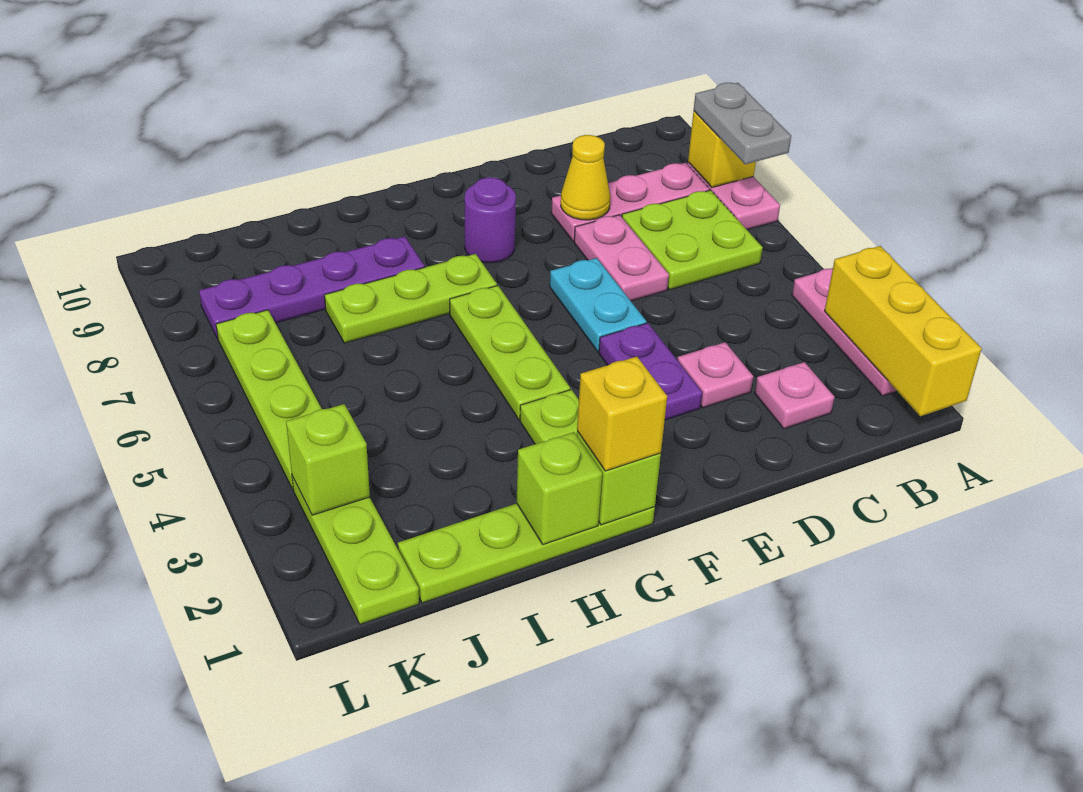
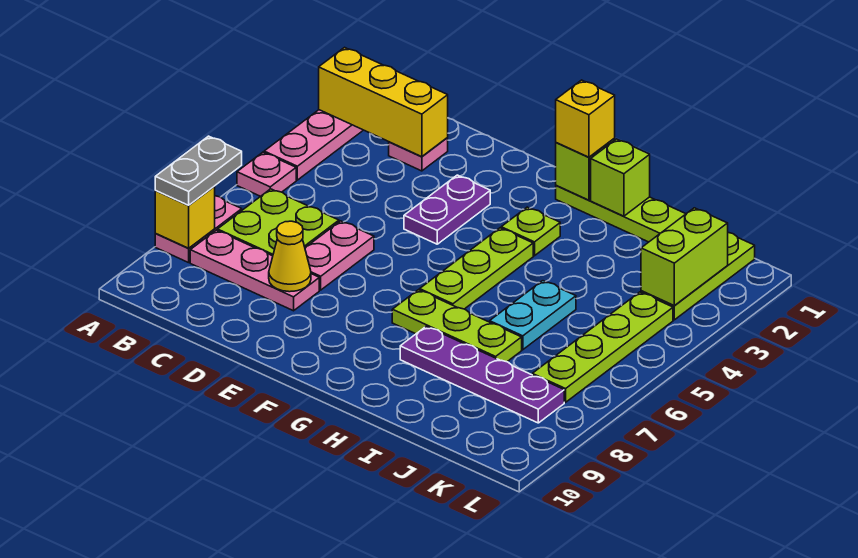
yellow brick A1:A3 level 2 -> yellow brick A2:C2 level 2
pink plate D3 level 1 -> pink plate A5 level 1
cyan plate E5:E6 level 1 -> cyan plate I5:I6 level 1
purple round brick F8 level 1 -> none
lime brick K3 level 2 -> lime brick K2:K3 level 2

